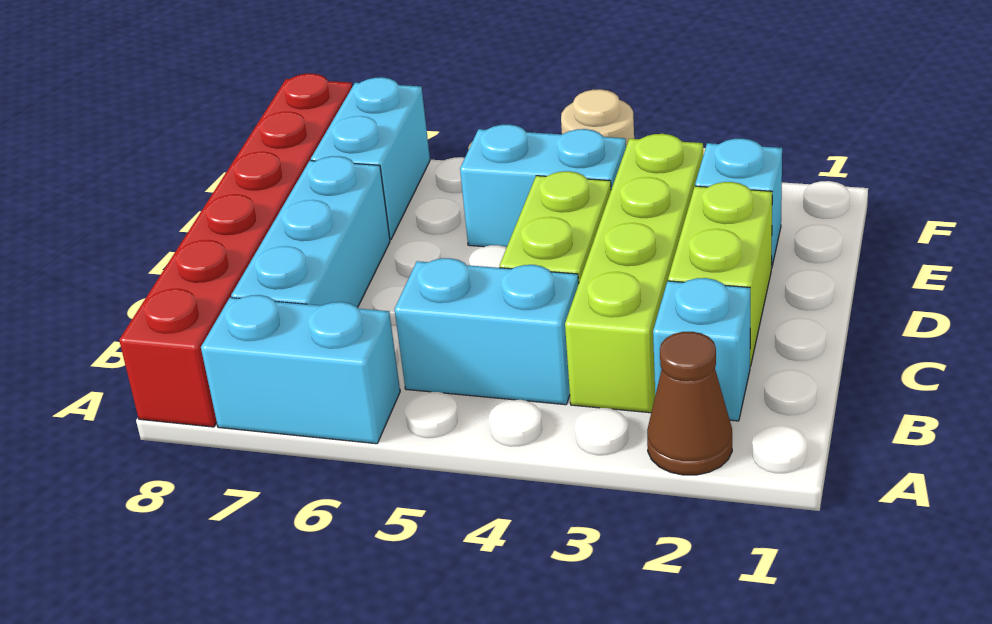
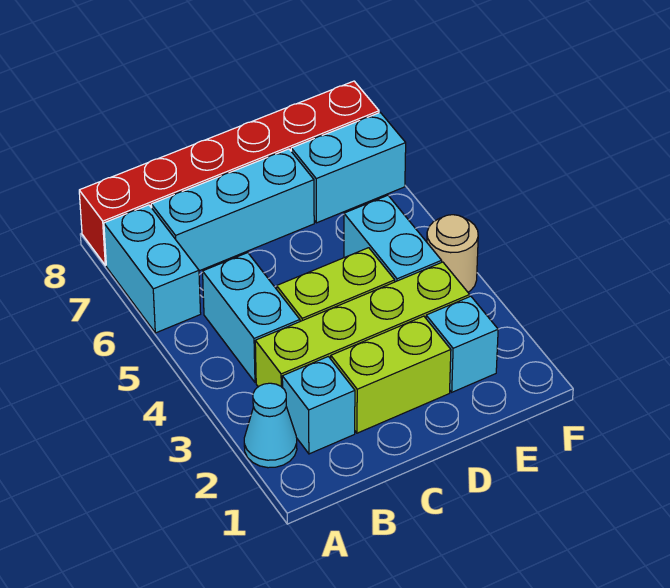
brown cone A2 level 1 -> cyan cone A2 level 1

